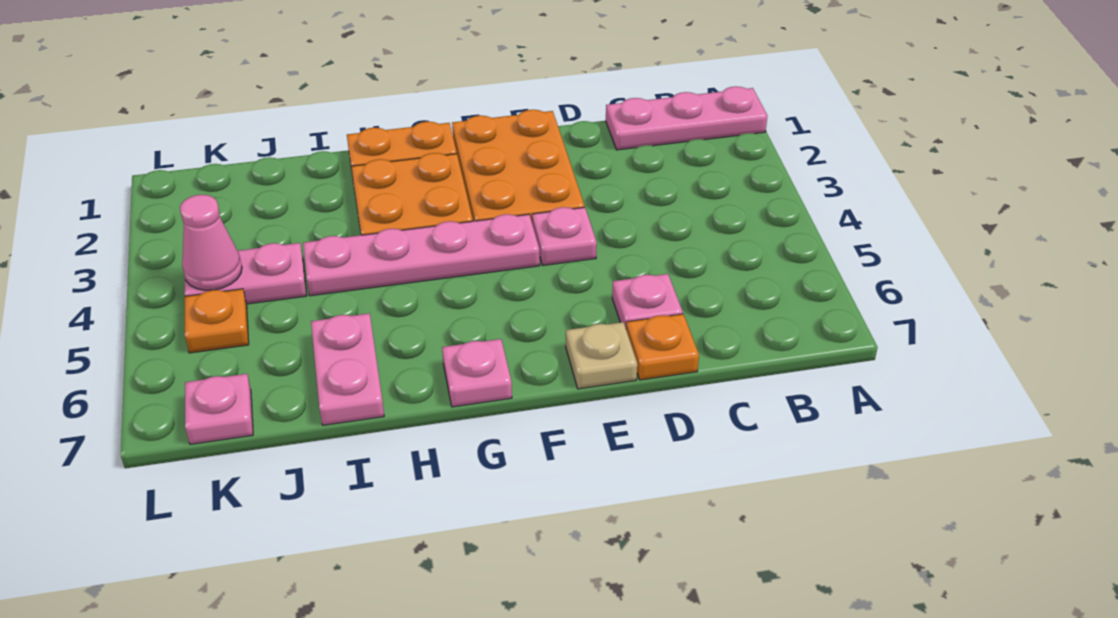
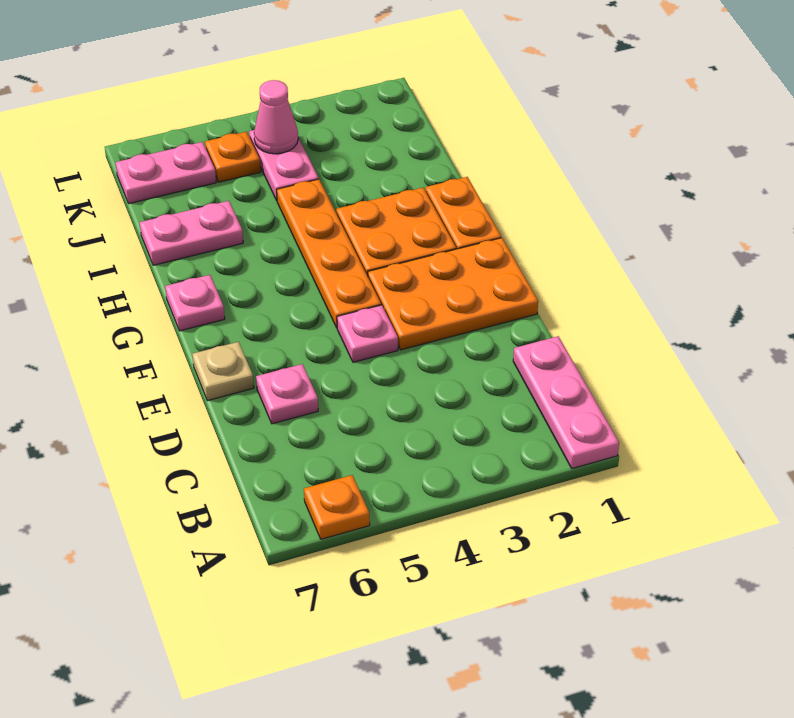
orange plate D7 level 1 -> orange plate A6 level 1
pink plate F4:I4 level 1 -> orange plate F4:I4 level 1
pink plate K7 level 1 -> pink plate K6:K7 level 1

